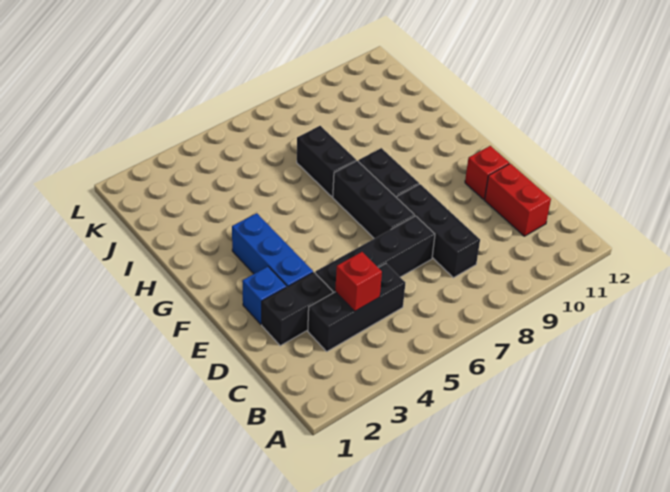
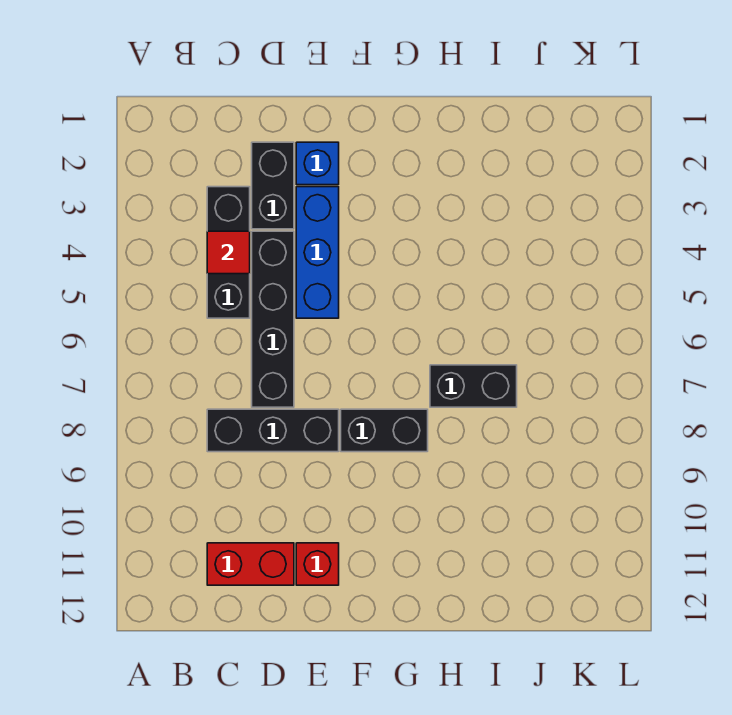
red brick C4 level 2 -> red tile C4 level 2
blue brick E3:G3 level 1 -> blue brick E3:E5 level 1
black brick E7:G7 level 1 -> none

